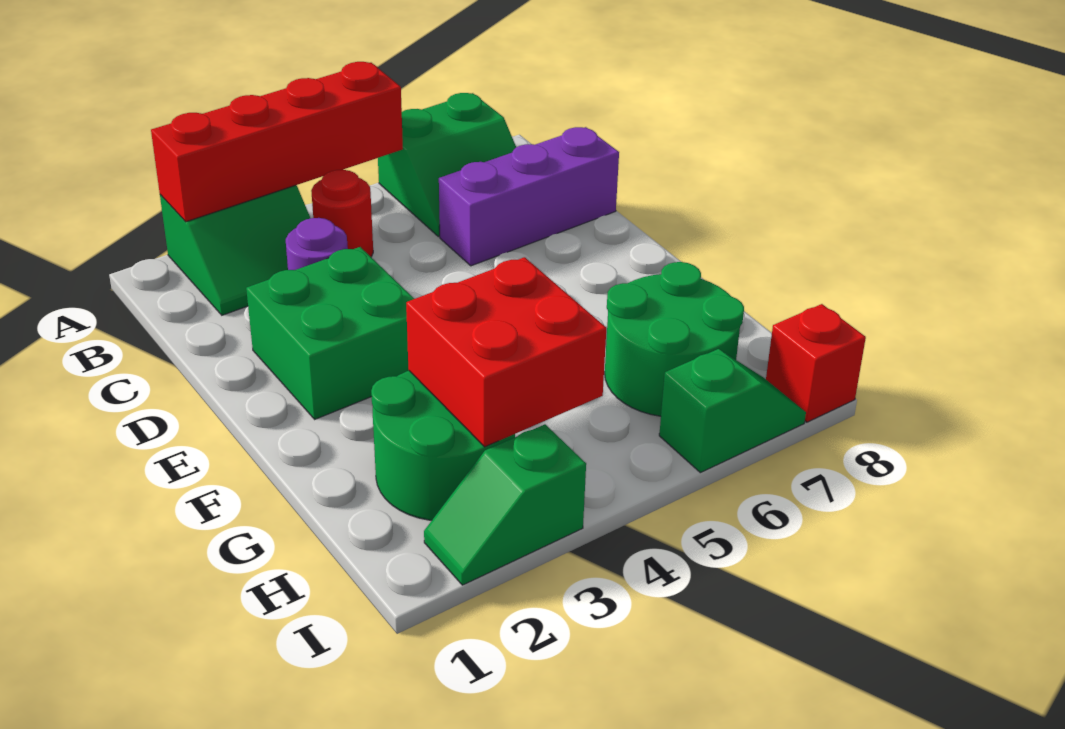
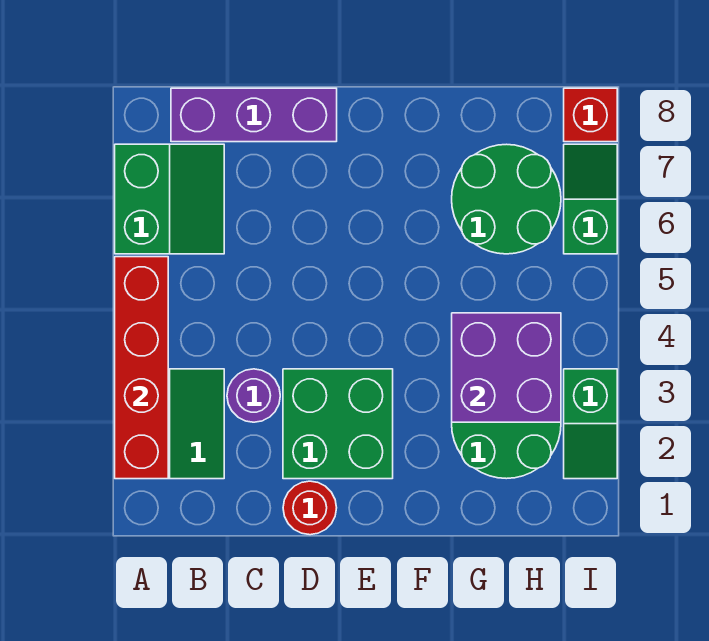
red round brick B4 level 1 -> red round brick D1 level 1
purple brick C6:C8 level 1 -> purple brick B8:D8 level 1
red brick G3:H4 level 2 -> purple brick G3:H4 level 2

